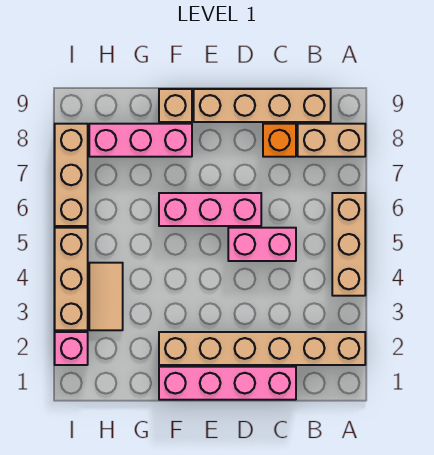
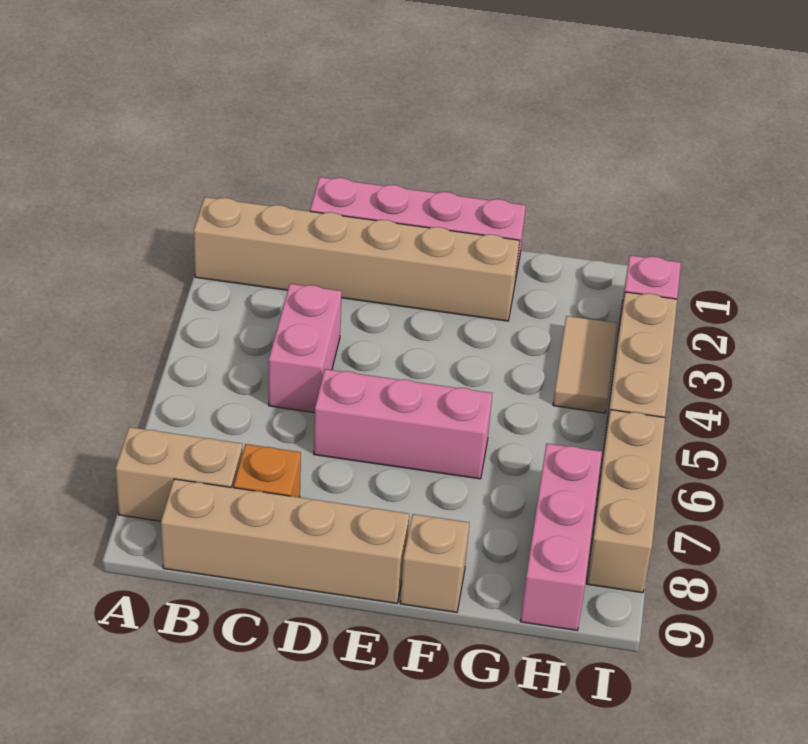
tan brick A4:A6 level 1 -> none
pink brick C5:D5 level 1 -> pink brick C4:C5 level 1
pink brick F8:H8 level 1 -> pink brick H7:H9 level 1

